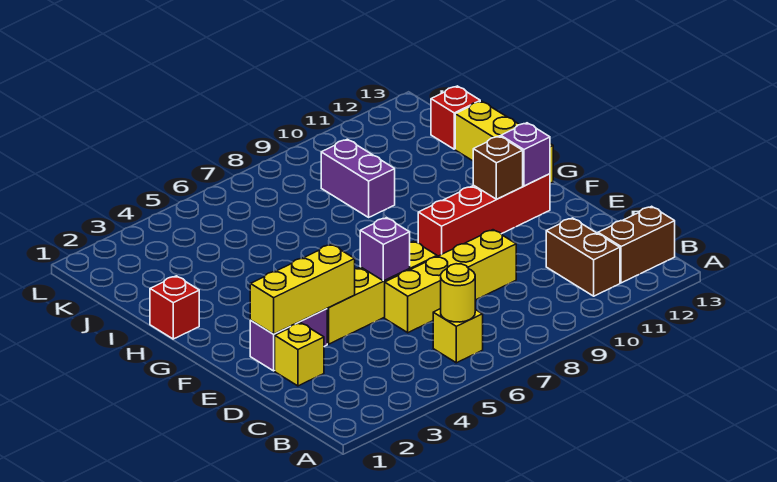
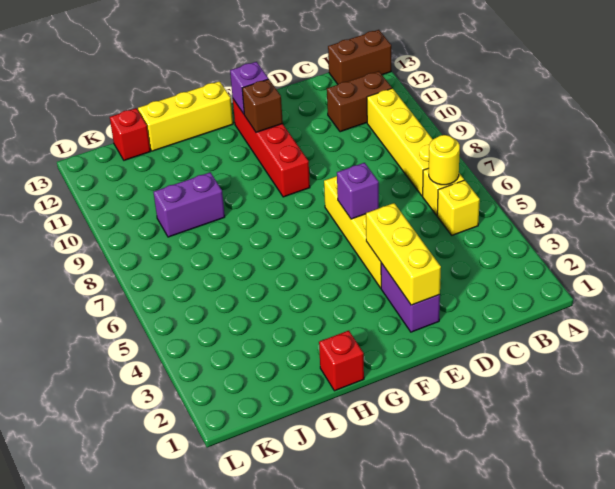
brown brick B12:B13 level 1 -> brown brick A13:B13 level 1
yellow brick D2 level 1 -> yellow brick B5 level 1
yellow brick D6:D9 level 1 -> yellow brick B7:B10 level 1

